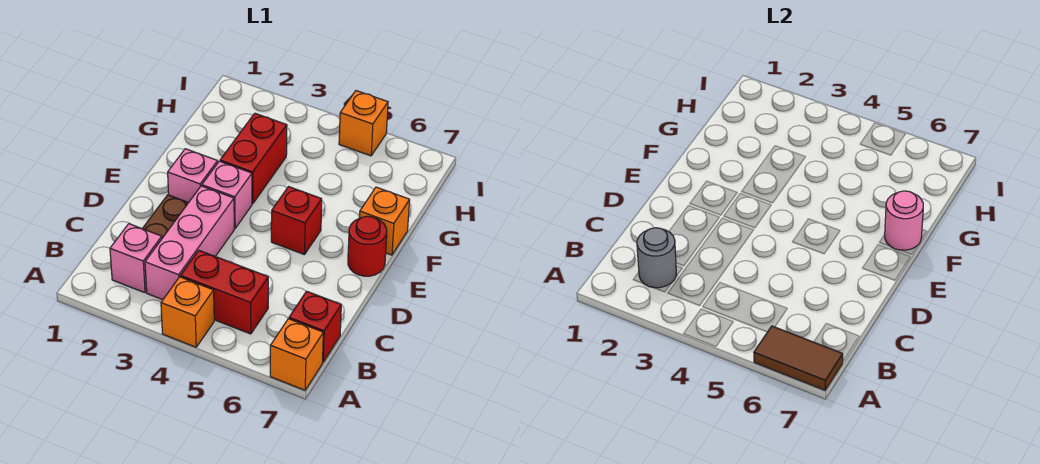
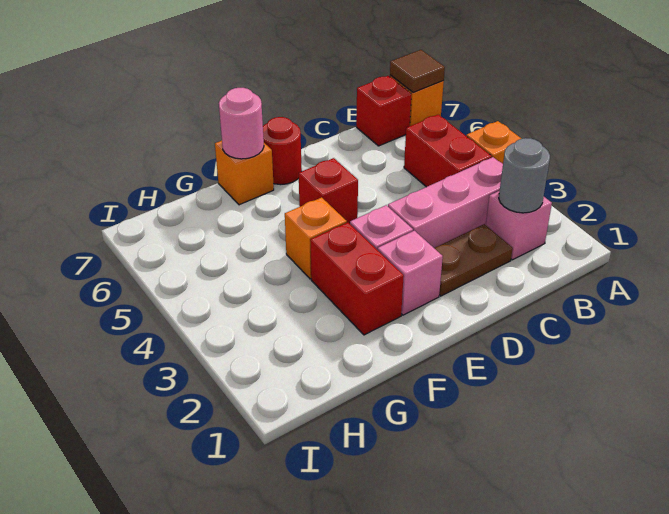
brown tile A6:A7 level 2 -> brown tile A7 level 2
red brick F3:G3 level 1 -> red brick F2:F3 level 1
orange brick I5 level 1 -> orange brick F4 level 1

